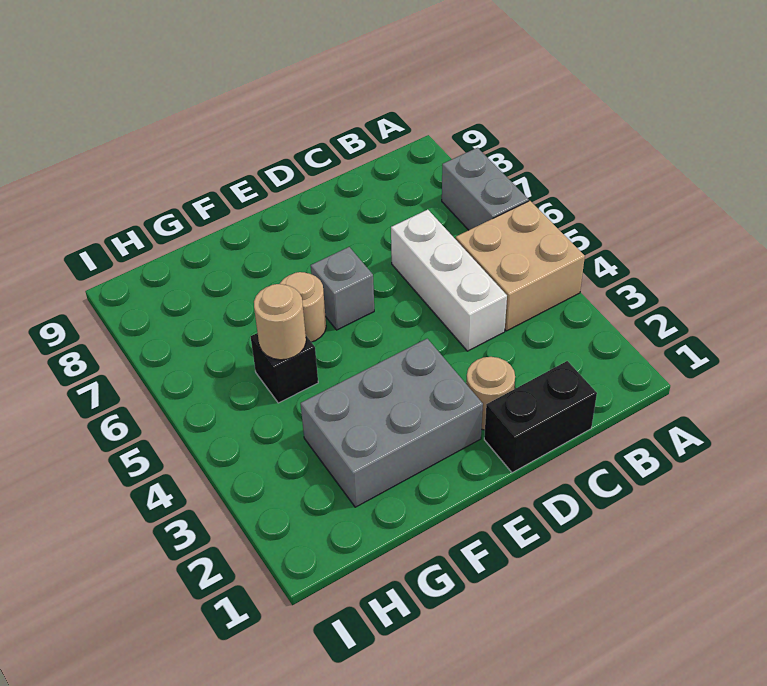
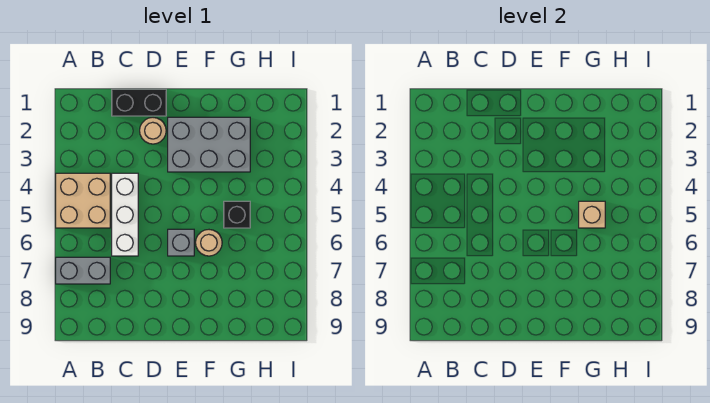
grey brick A6:A7 level 1 -> grey brick A7:B7 level 1
tan round brick G5 level 2 -> tan brick G5 level 2

